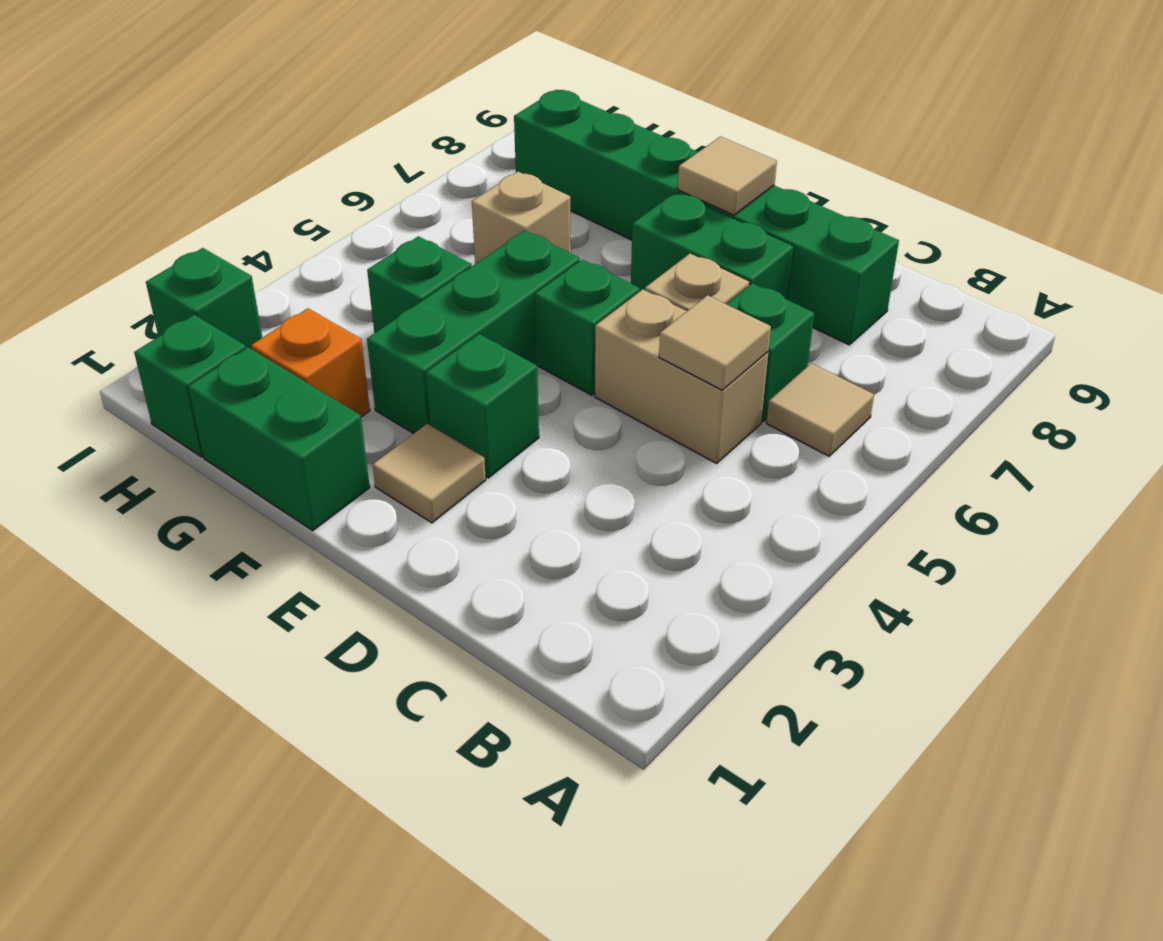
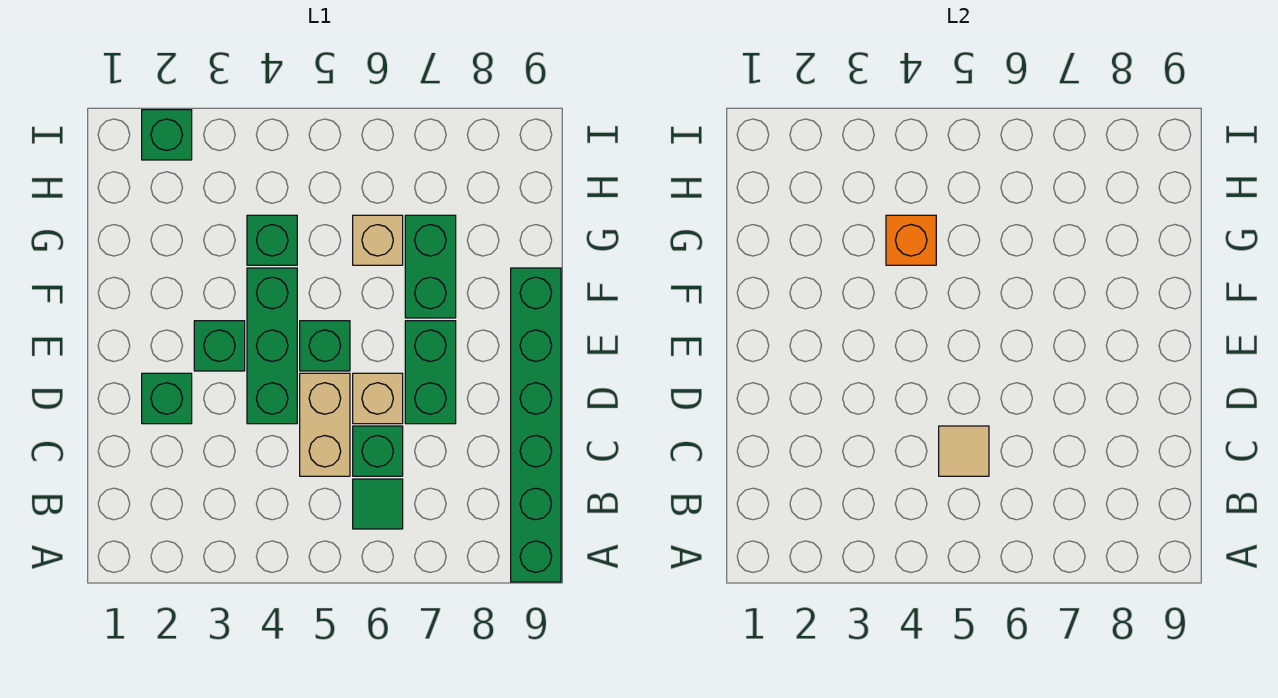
tan tile B6 level 1 -> green tile B6 level 1
green brick C8:H8 level 1 -> green brick A9:F9 level 1
tan tile E2 level 1 -> none
tan tile E8 level 2 -> none
green brick F1:G1 level 1 -> green brick F7:G7 level 1
green brick F3:F5 level 1 -> green brick D4:F4 level 1
orange brick G2 level 1 -> orange brick G4 level 2
green brick H1 level 1 -> green brick D2 level 1

